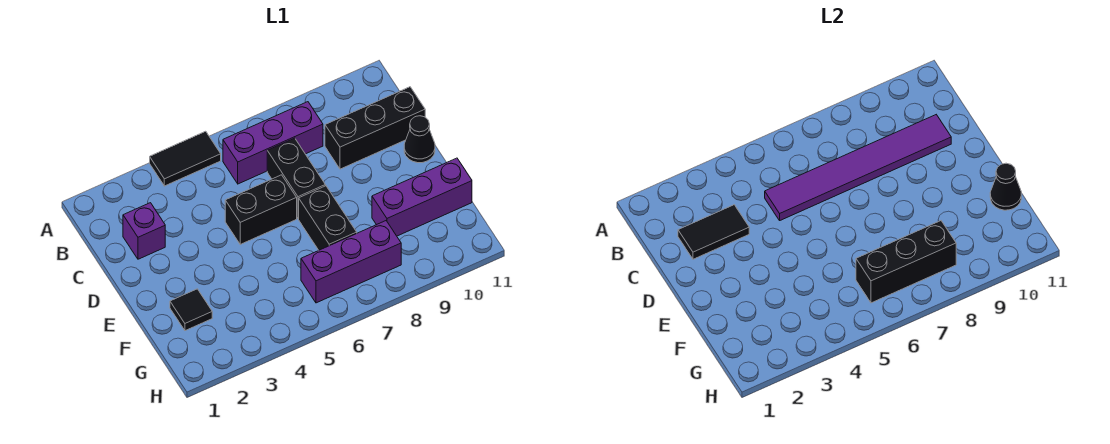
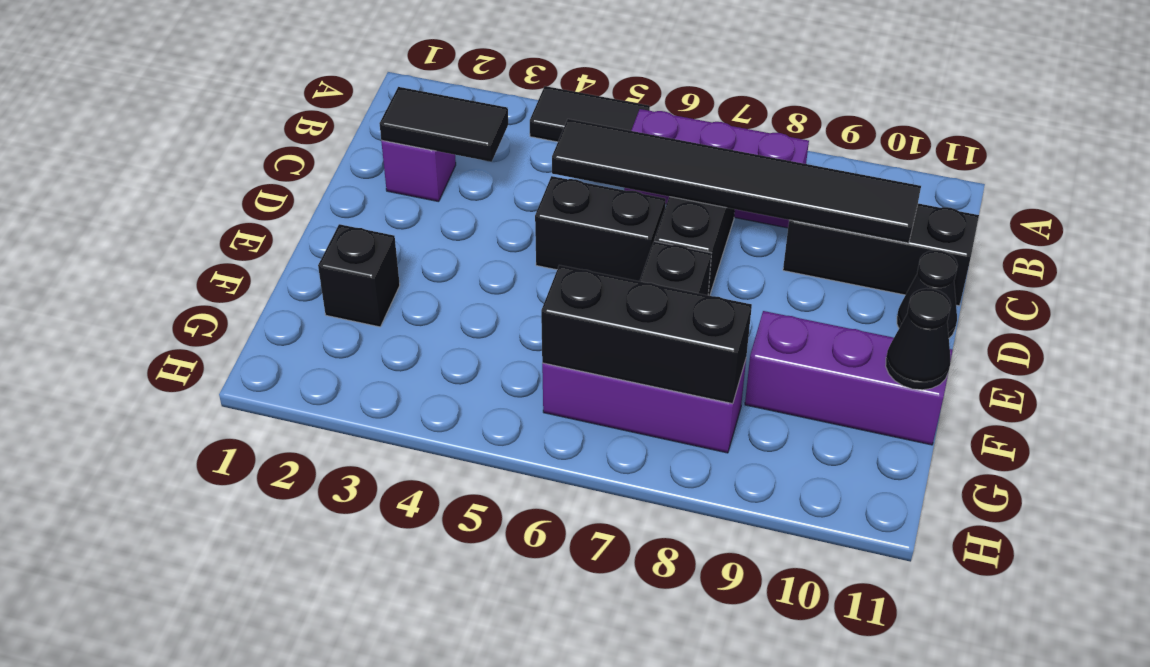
purple tile C5:C10 level 2 -> black tile C5:C10 level 2
black tile F2 level 1 -> black brick F2 level 1

